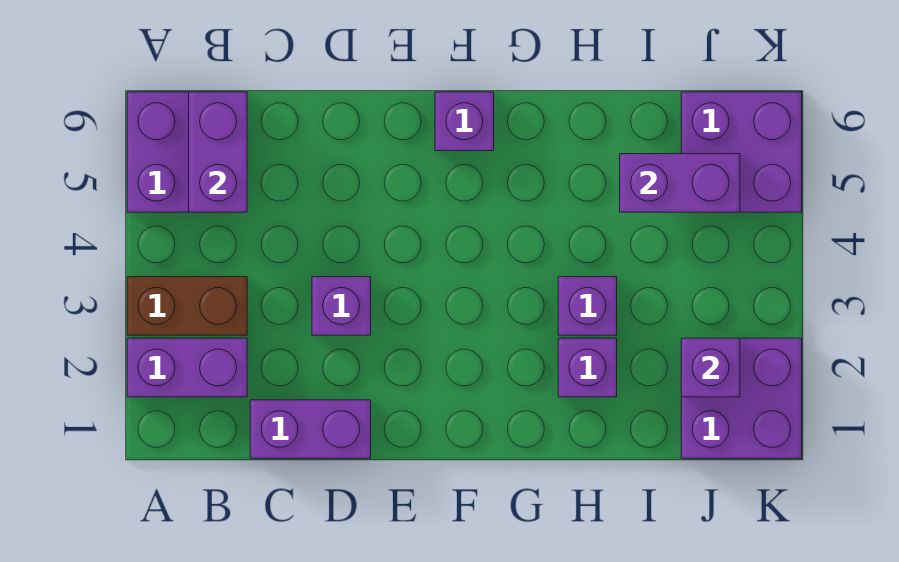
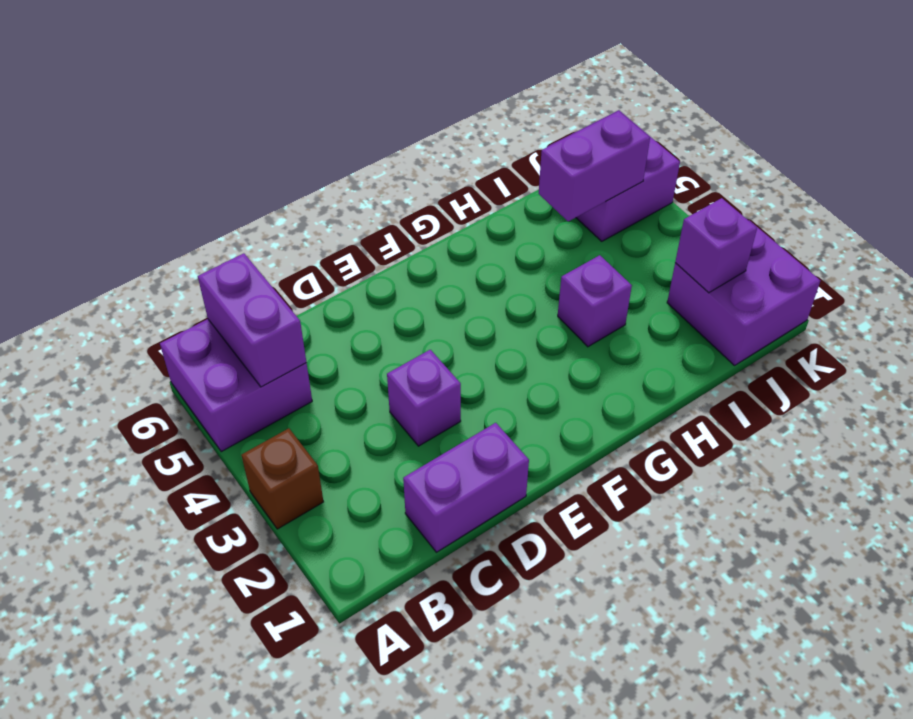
purple brick A2:B2 level 1 -> none
brown brick A3:B3 level 1 -> brown brick A3 level 1
purple brick F6 level 1 -> none
purple brick H2 level 1 -> none

